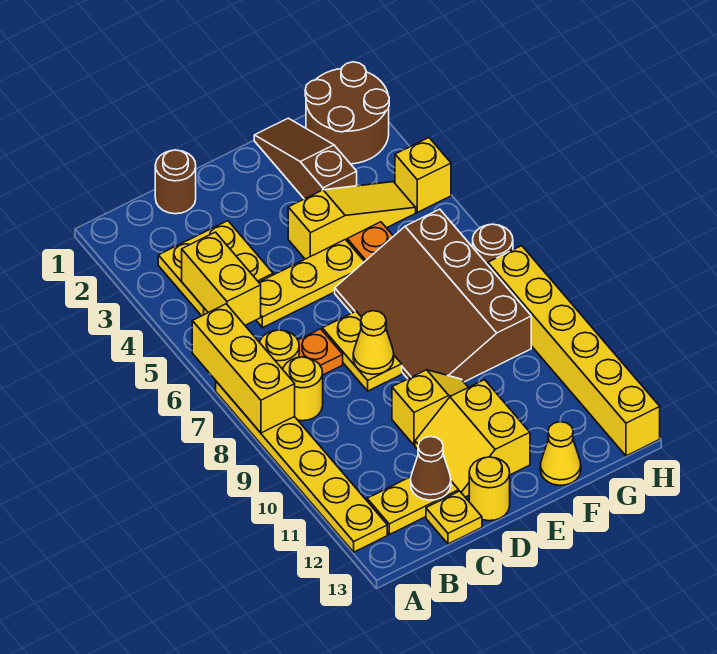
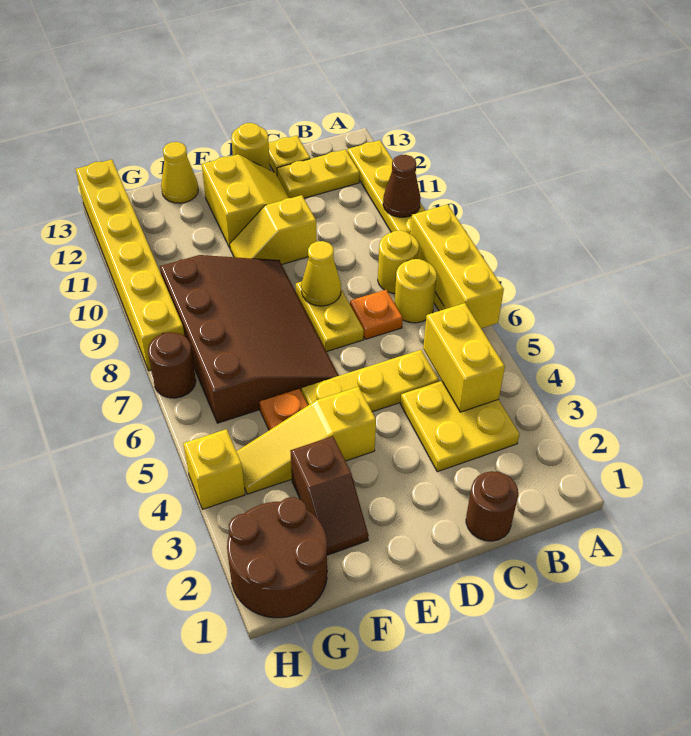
brown cone C12 level 2 -> brown cone A10 level 2
brown slope F1:F3 level 1 top 3 -> brown slope F2:F3 level 1 top 3

